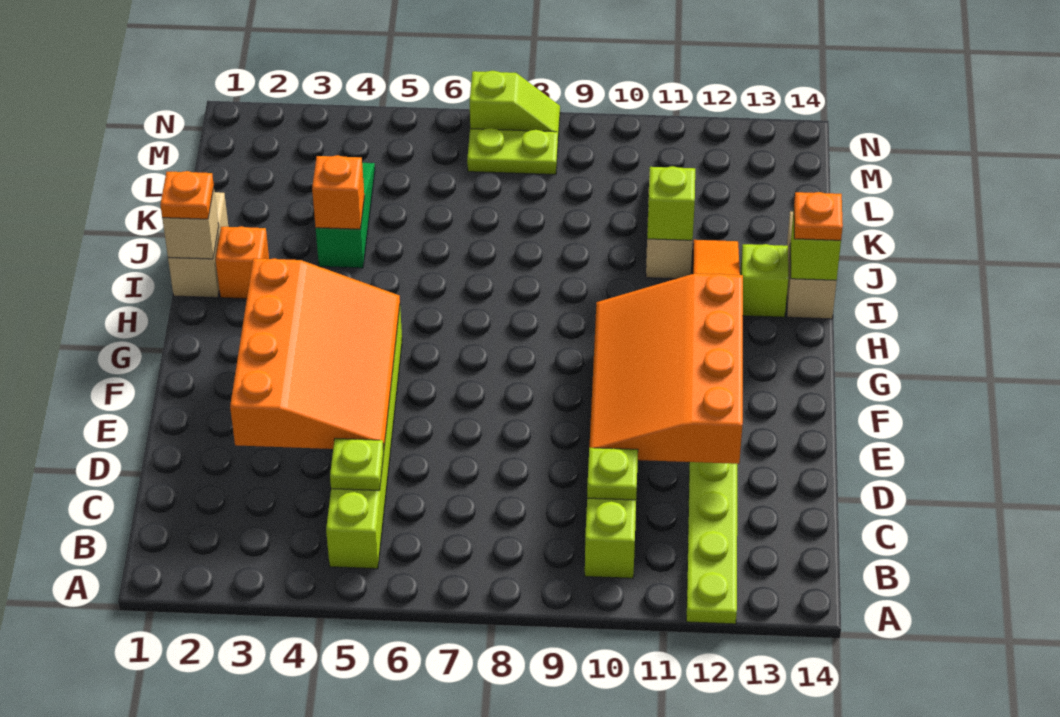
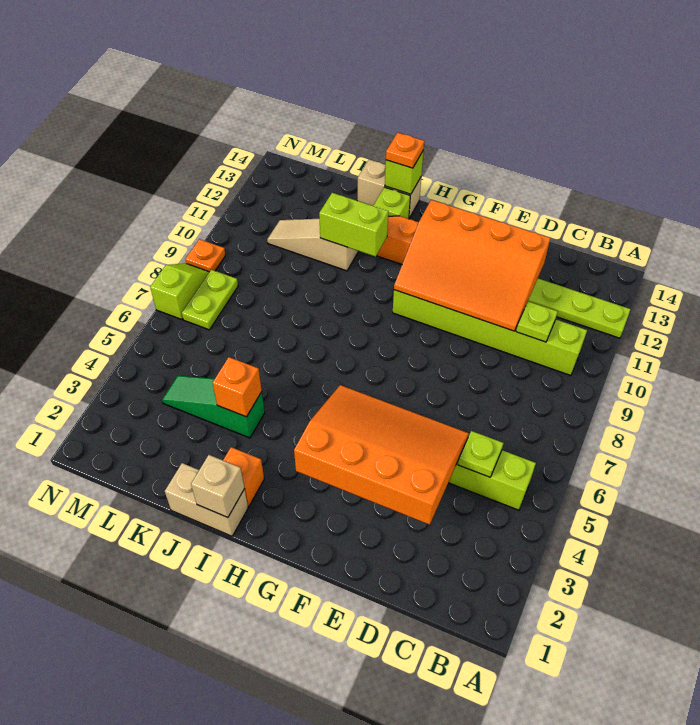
orange plate I1 level 3 -> orange plate N9 level 1
lime brick J11 level 2 -> lime brick I11:J11 level 2

